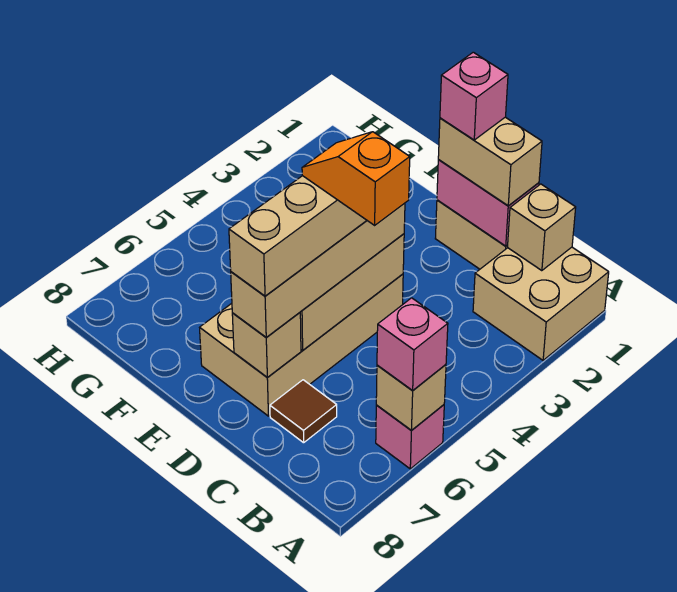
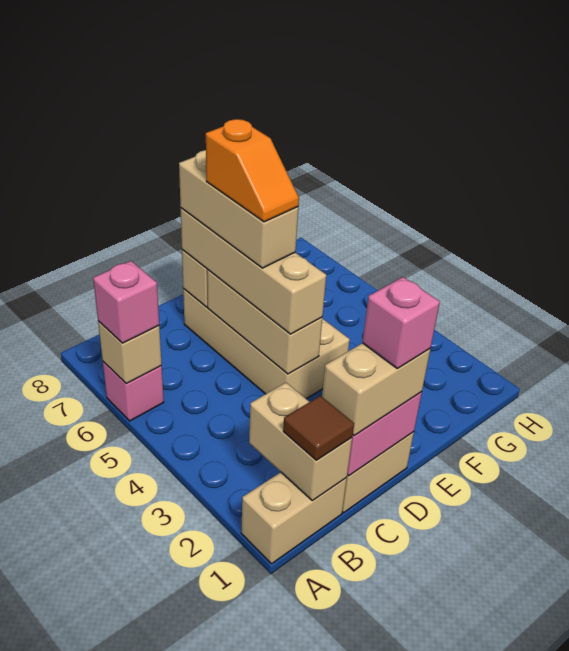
tan brick A1:B2 level 1 -> tan brick A1:B1 level 1
tan brick B1 level 2 -> tan brick B1:B2 level 2
orange slope C5:D5 level 5 top C -> orange slope D5:D6 level 5 top 6
brown tile C7 level 1 -> brown tile B1 level 3

